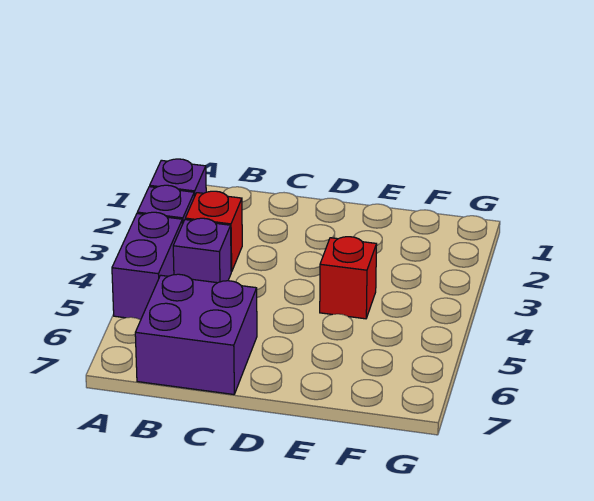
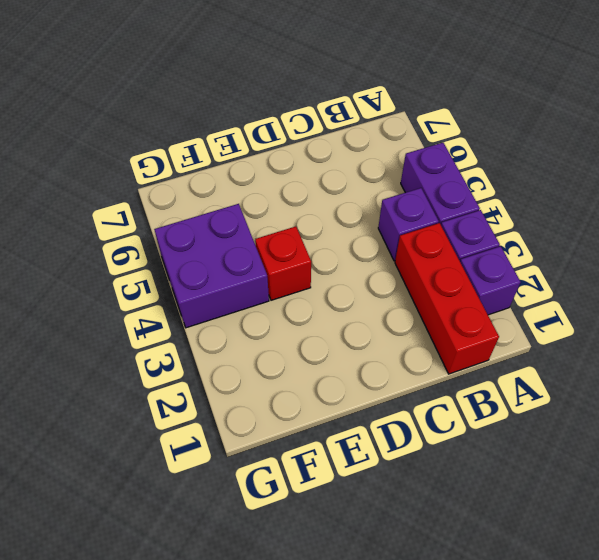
red brick B3 level 1 -> red brick B1:B3 level 1
purple brick B6:C7 level 1 -> purple brick F4:G5 level 1

